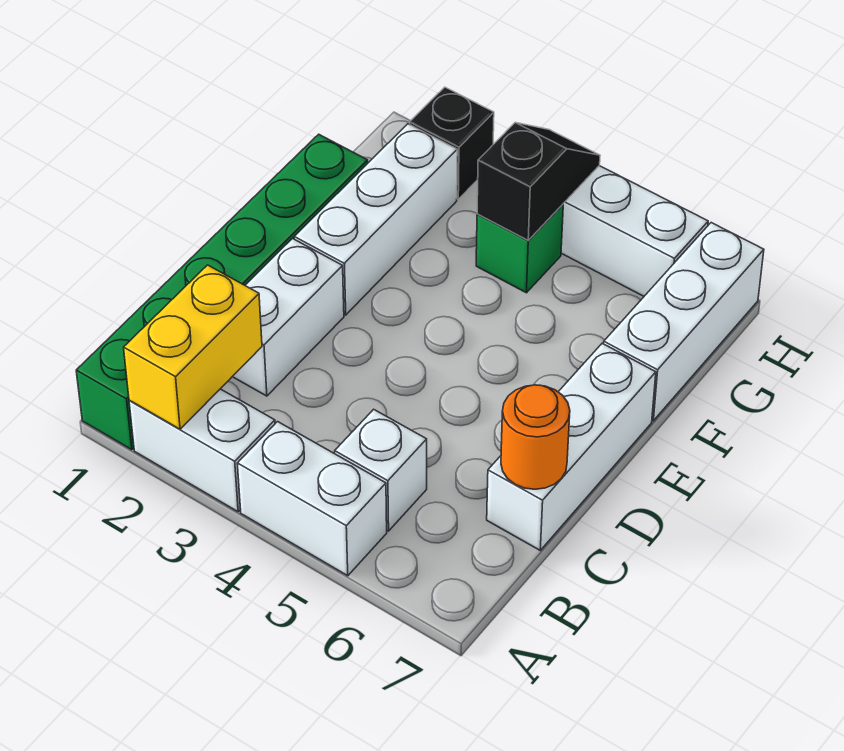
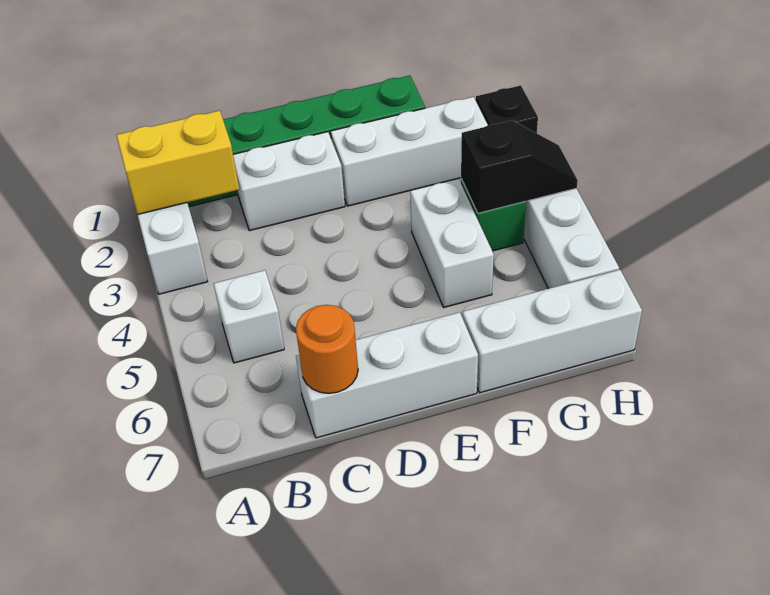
white brick A4:A5 level 1 -> white brick F4:F5 level 1

